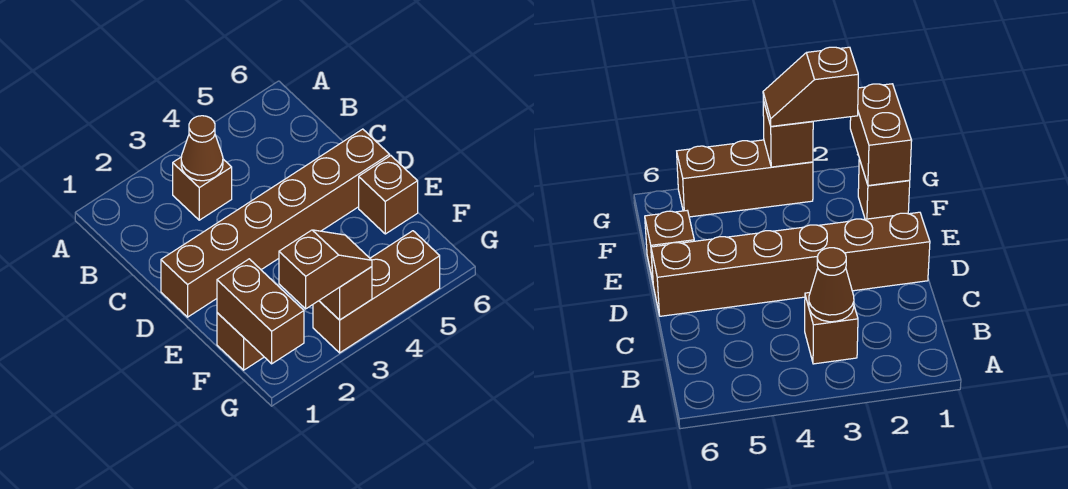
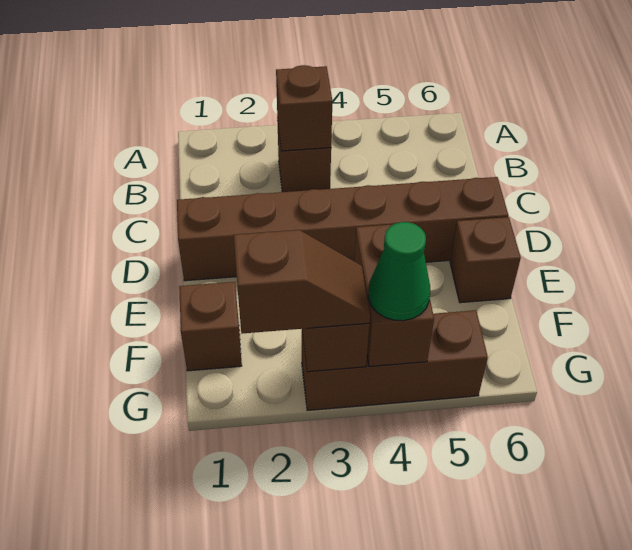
brown cone B3 level 2 -> brown brick B3 level 2
brown brick F1:G1 level 2 -> brown brick F4:G4 level 2
none -> green cone G4 level 3

